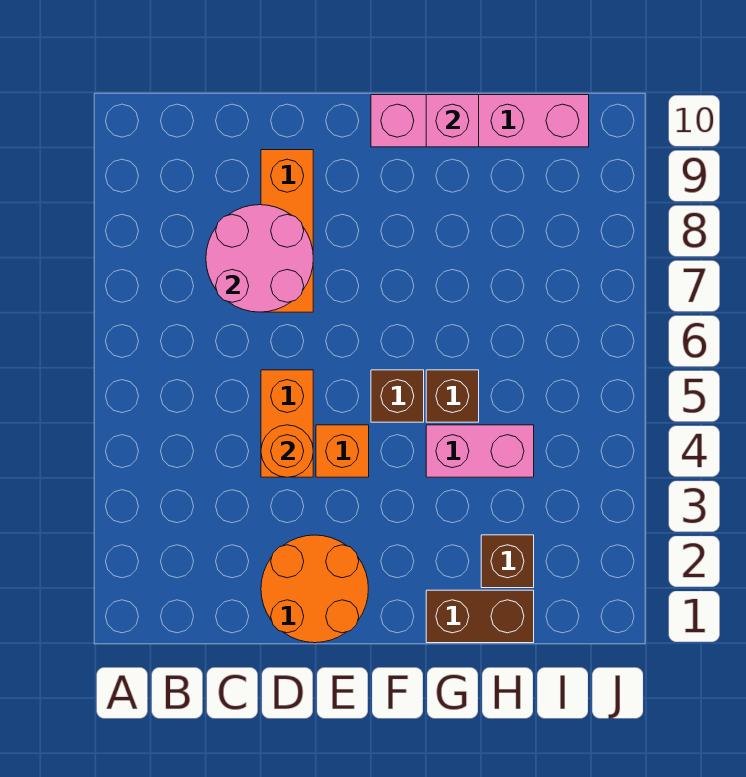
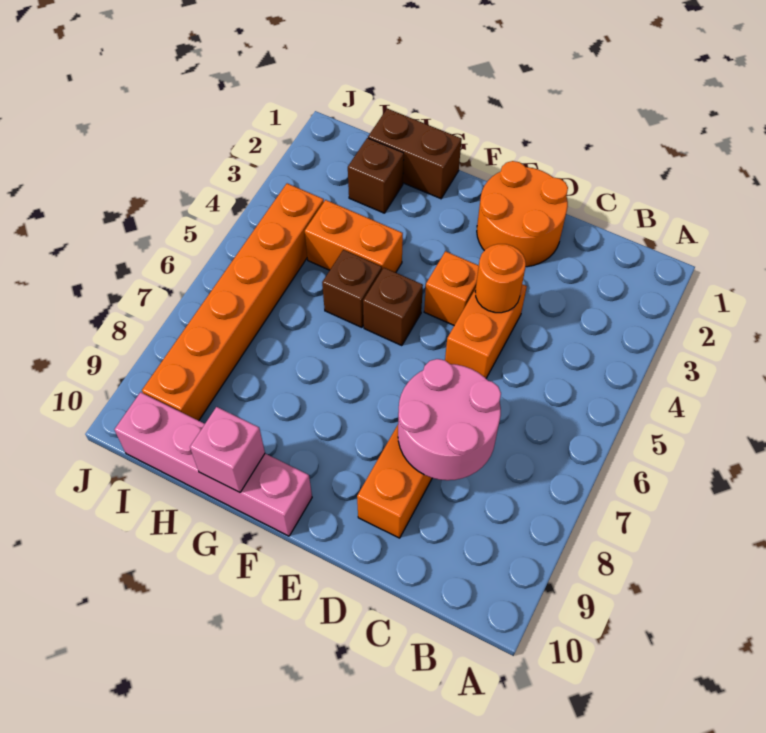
pink brick G4:H4 level 1 -> orange brick G4:H4 level 1
none -> orange brick I4:I9 level 1

